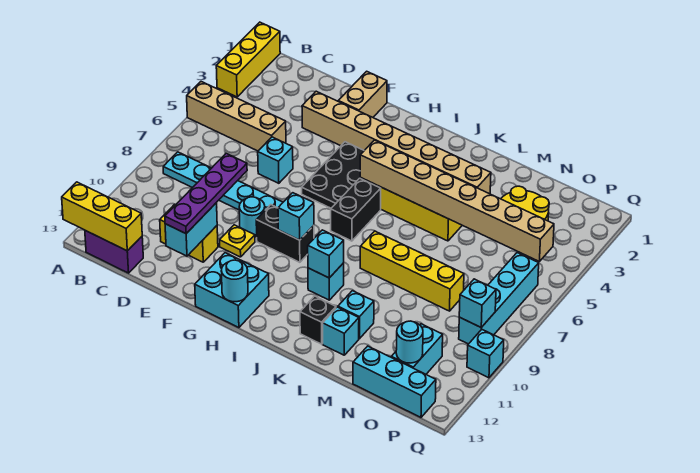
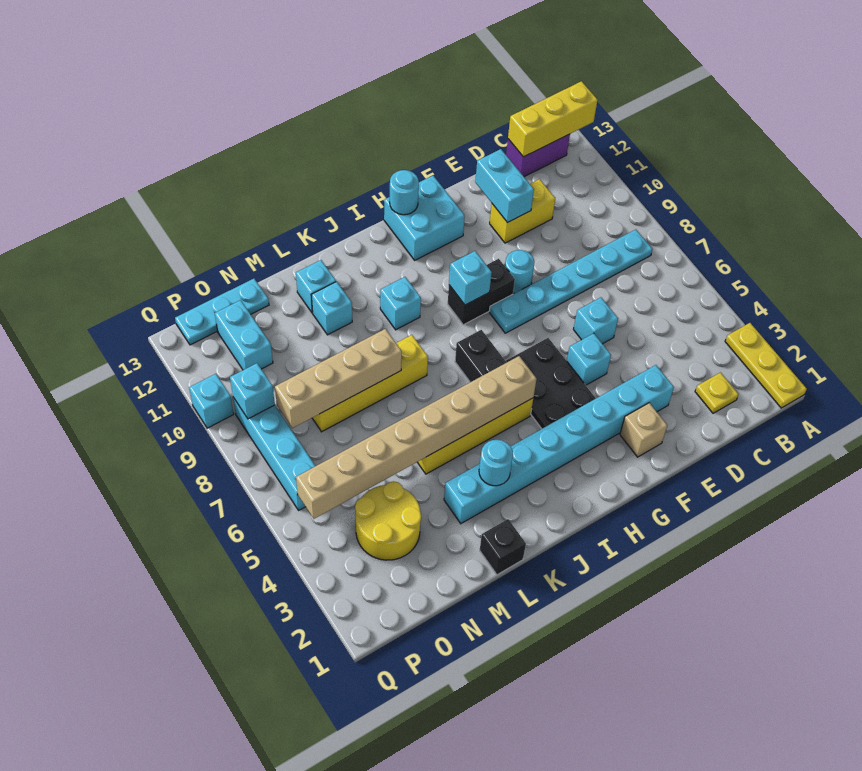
yellow brick A1:A3 level 1 -> yellow plate A1:A3 level 1
tan brick A5:D5 level 1 -> tan brick L8:O8 level 2
tan brick E3:L3 level 1 -> cyan brick E3:L3 level 1
purple plate E9:E12 level 3 -> none
tan brick F1:F2 level 1 -> tan brick F2 level 1
yellow plate F10 level 1 -> yellow plate C2 level 1
cyan brick J10 level 2 -> cyan brick F5 level 1
black brick K12 level 1 -> black brick L1 level 1
cyan brick N13:P13 level 1 -> cyan plate N13:P13 level 1
cyan round brick O12 level 2 -> cyan round brick K3 level 2

